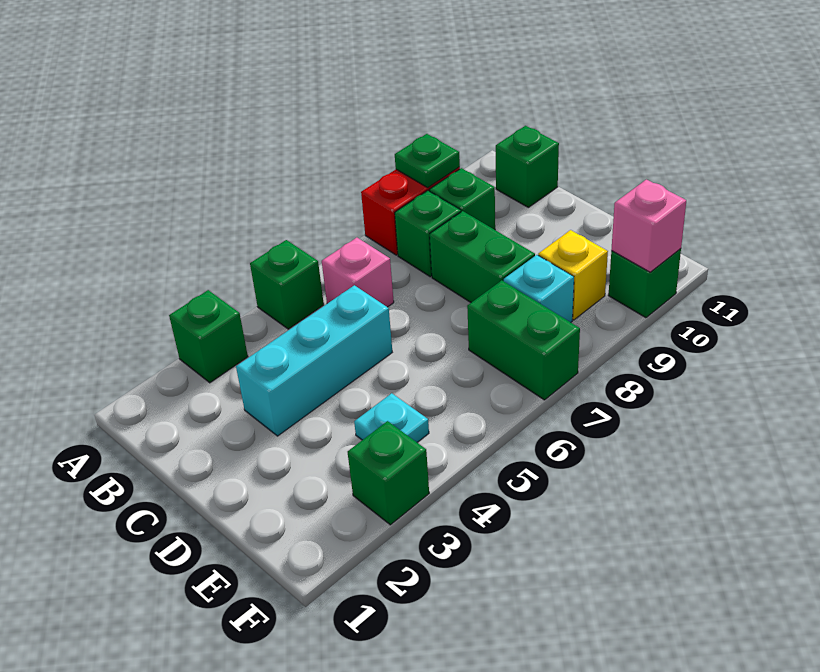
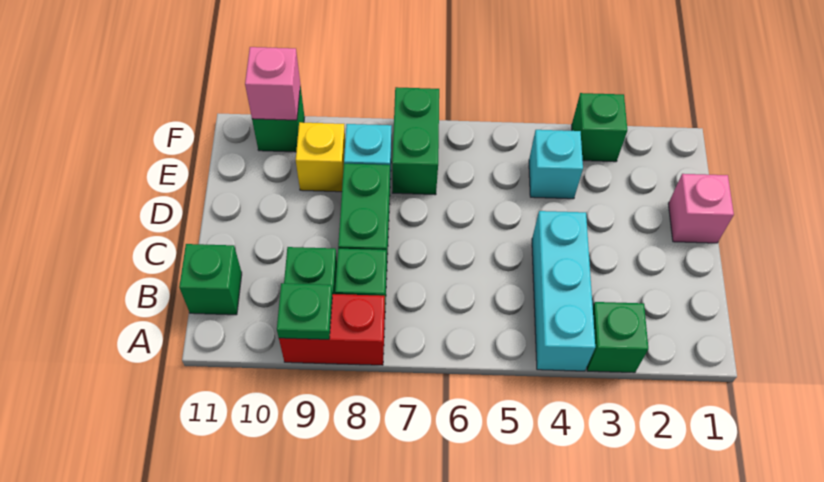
green brick A5 level 1 -> none
pink brick B6 level 1 -> pink brick D1 level 1
cyan brick C3:C5 level 1 -> cyan brick A4:C4 level 1
cyan plate E4 level 1 -> cyan brick E4 level 1

